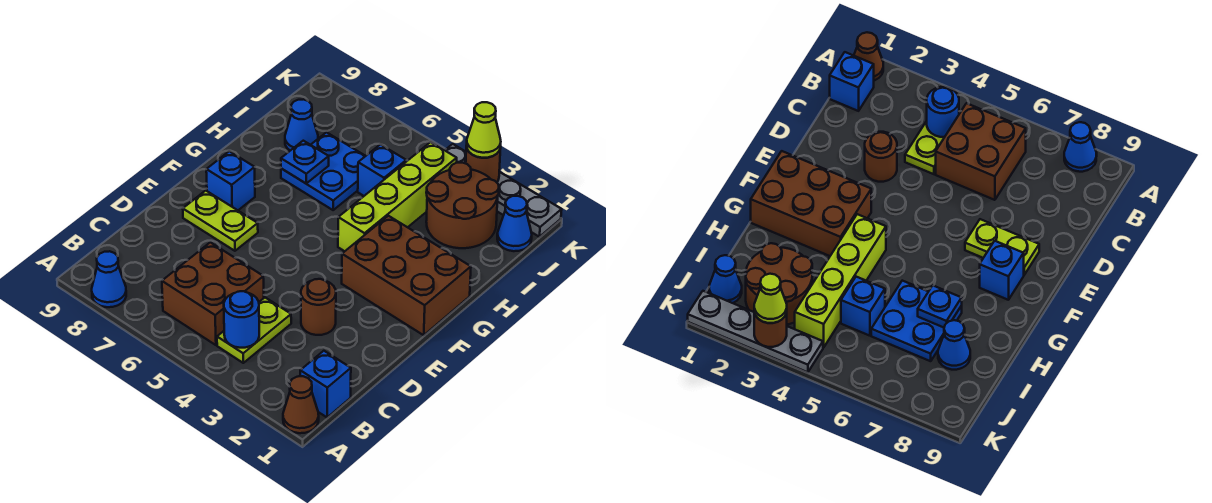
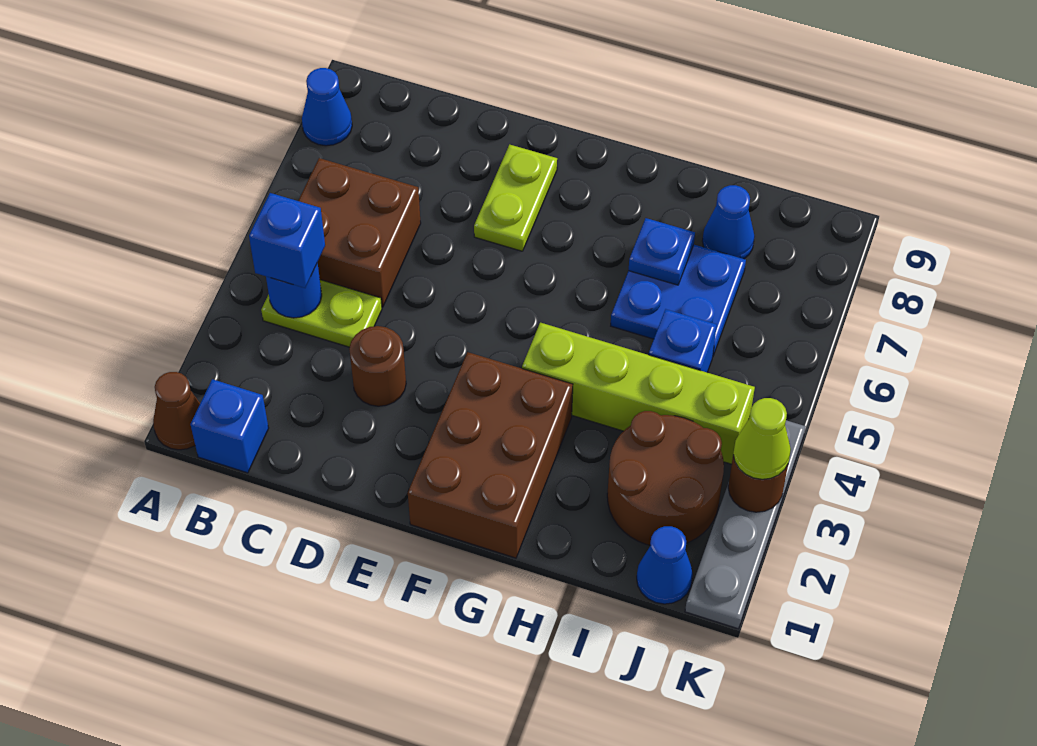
blue brick F8 level 1 -> blue brick B4 level 3

